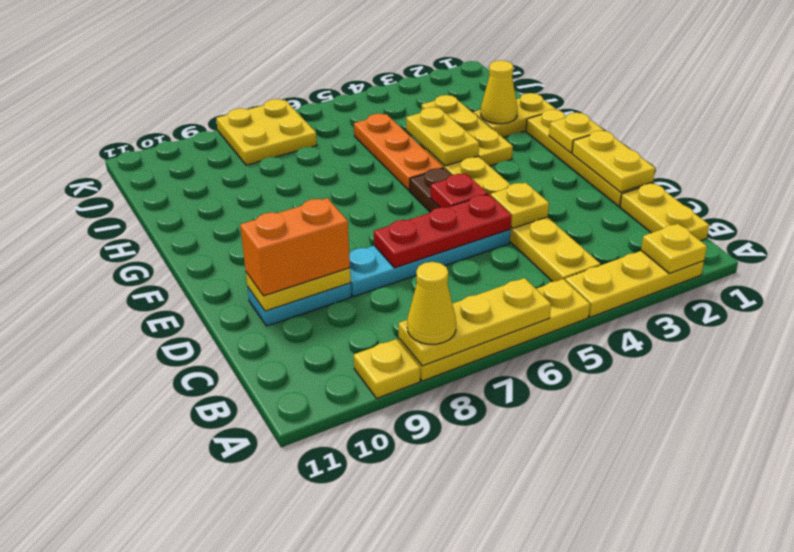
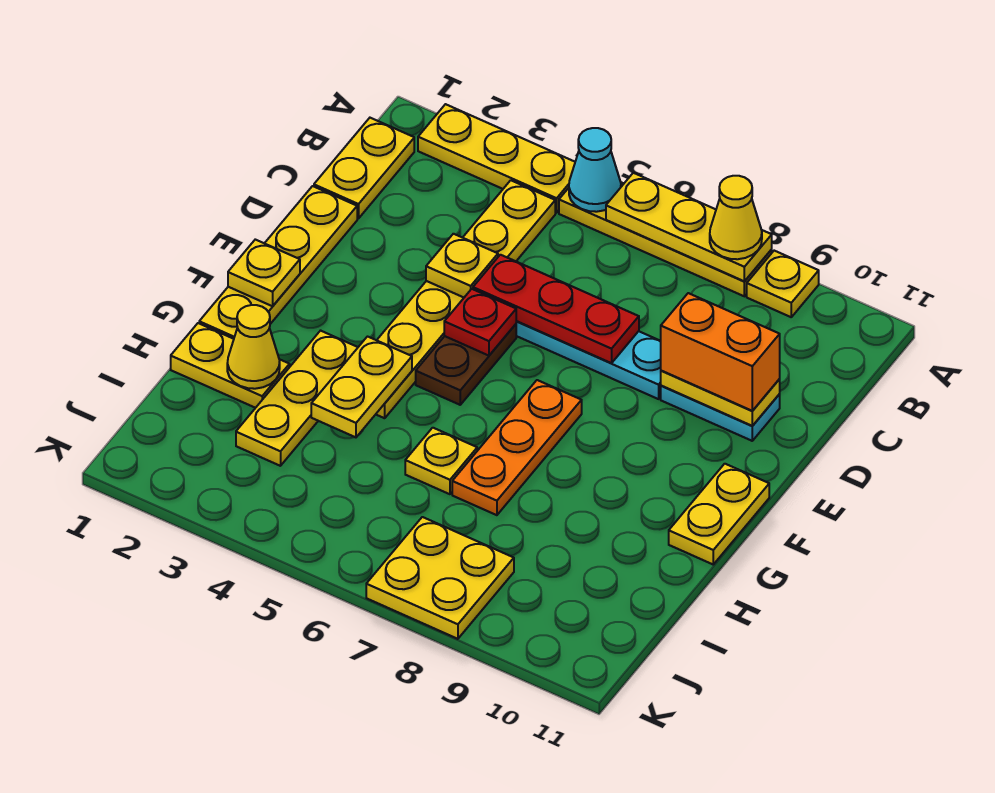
yellow plate A2 level 2 -> yellow plate H6 level 1
none -> cyan cone A5 level 2
yellow plate D1:E1 level 2 -> yellow plate F11:G11 level 1
orange plate G5:I5 level 1 -> orange plate F7:H7 level 1

